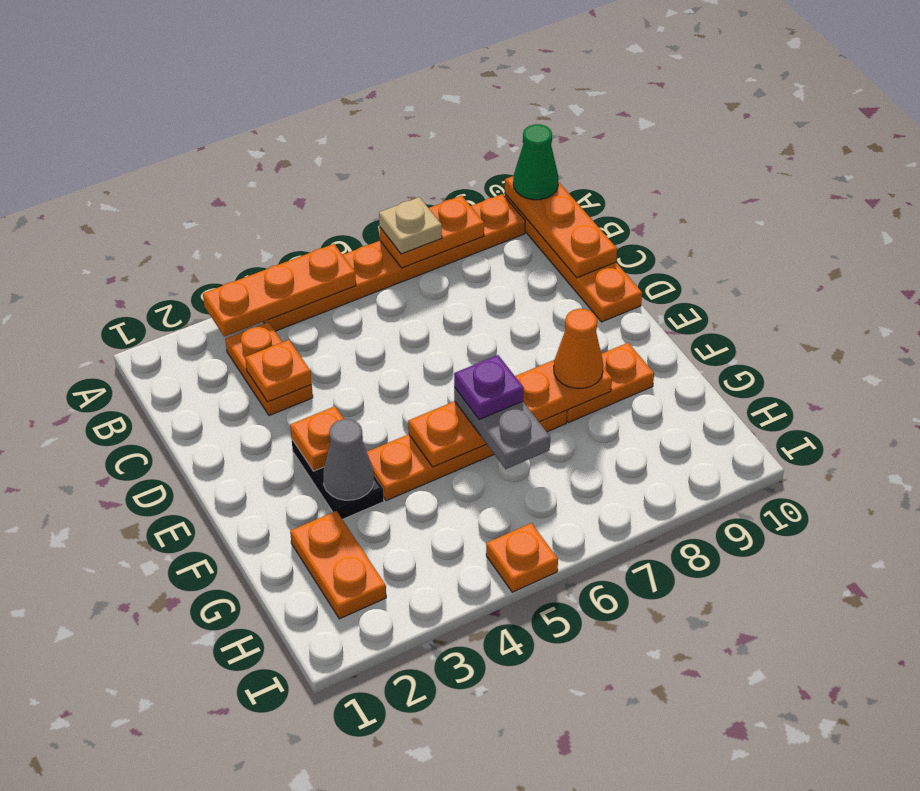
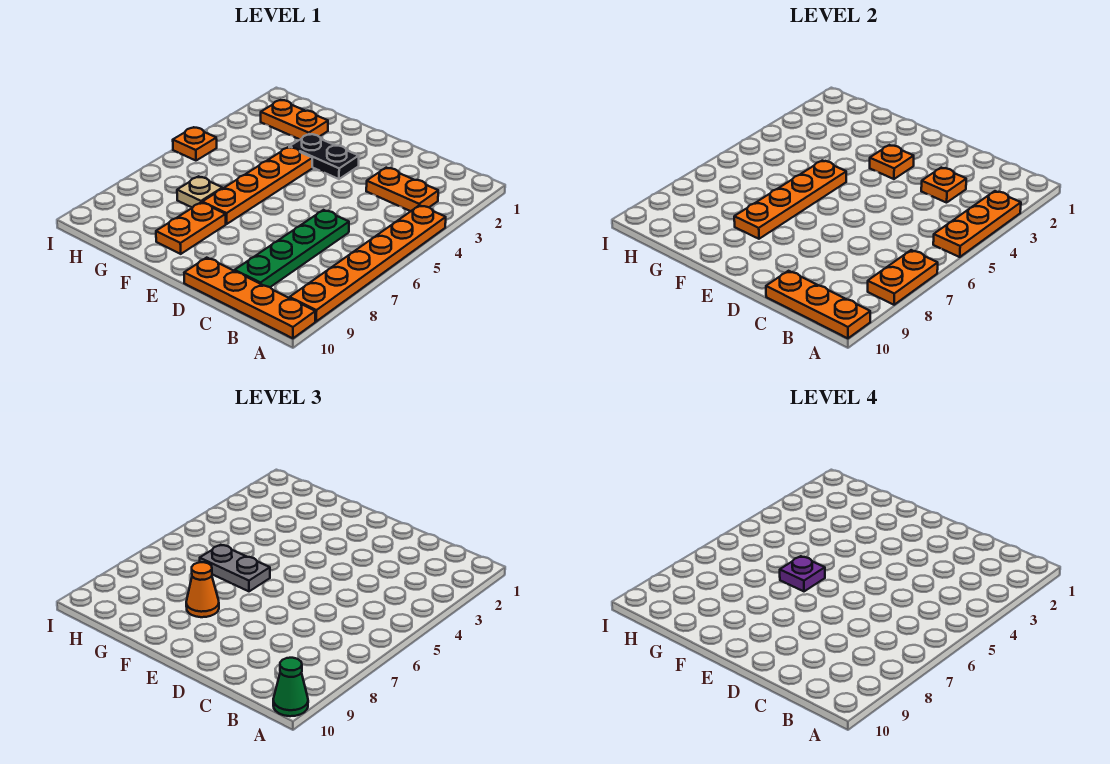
tan plate A7 level 3 -> tan plate G7 level 1
none -> green plate C6:C9 level 1
grey cone F3 level 2 -> none

